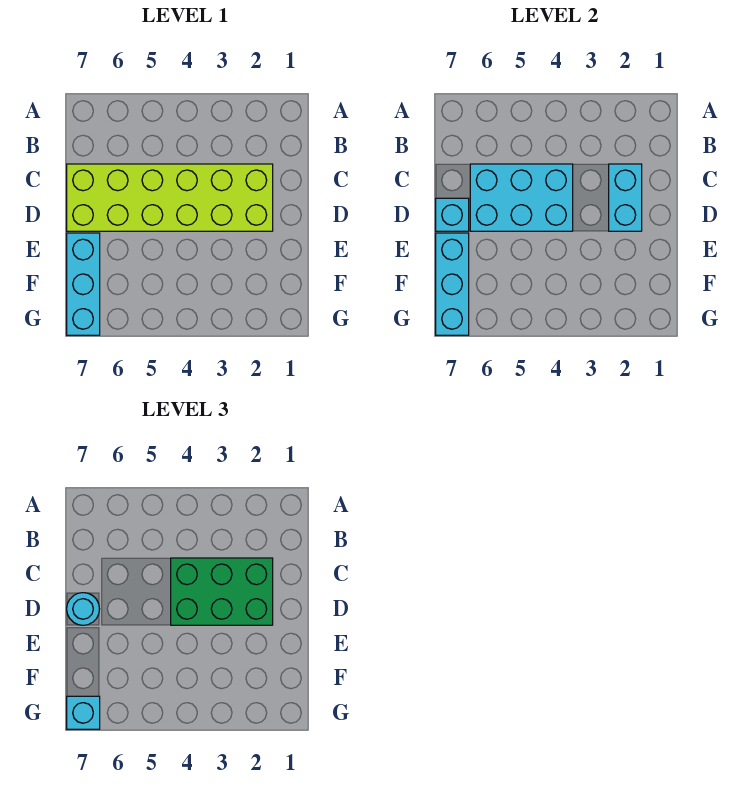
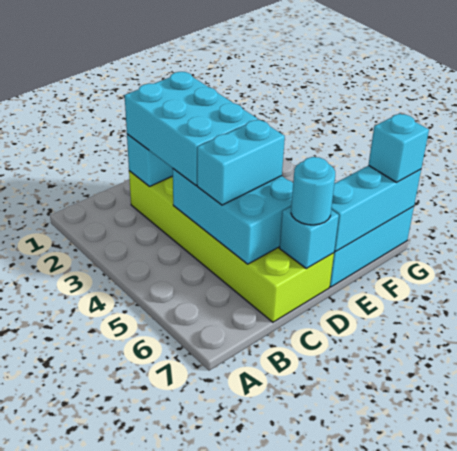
green brick C2:D4 level 3 -> cyan brick C2:D4 level 3
none -> cyan brick C5:D5 level 3

